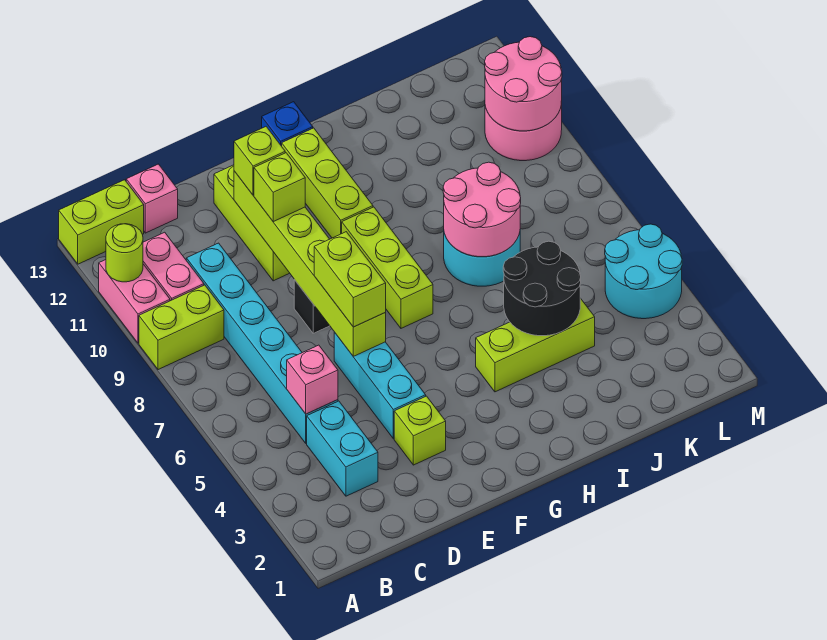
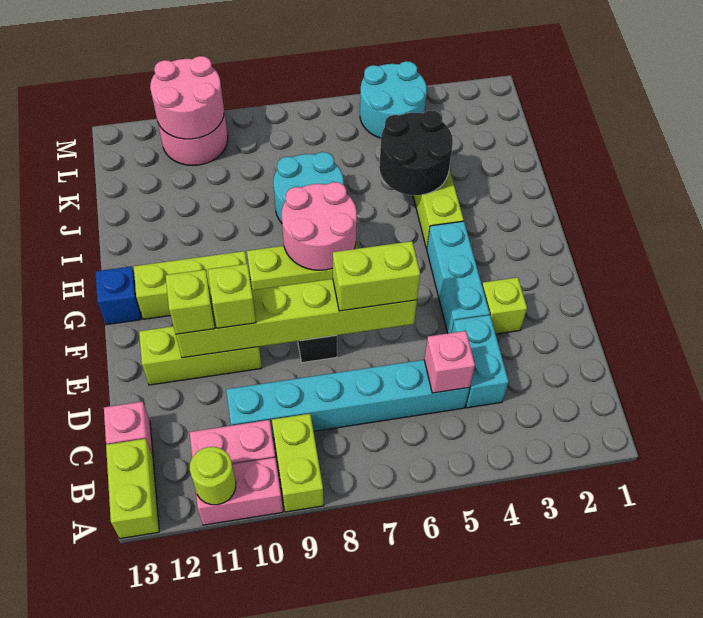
cyan brick C3:C4 level 1 -> cyan brick C4:D4 level 1
cyan brick E4:E6 level 1 -> cyan brick E4:G4 level 1
pink round brick I7:J8 level 2 -> pink round brick G7:H8 level 2

